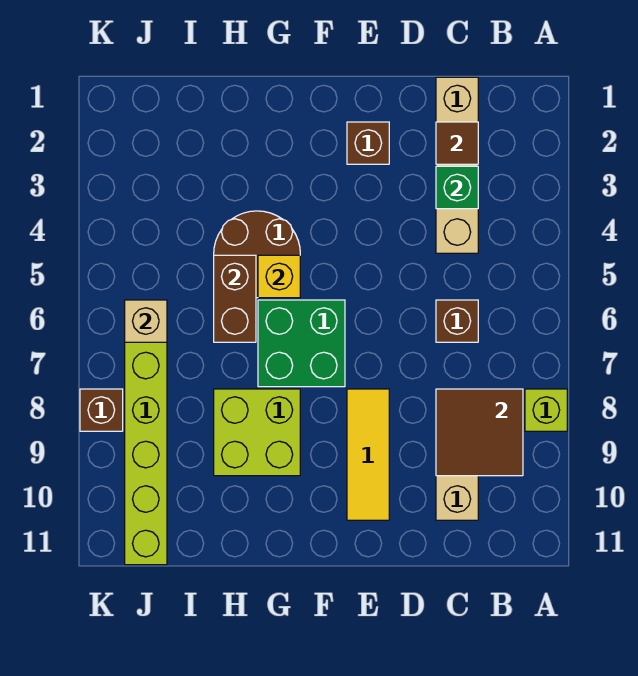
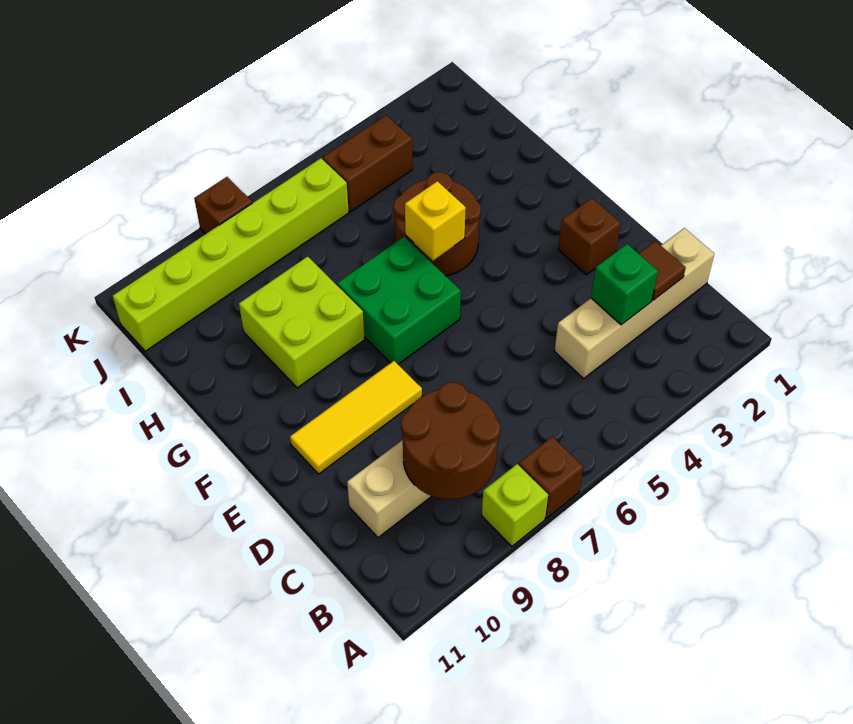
brown tile B8:C9 level 2 -> brown round brick B8:C9 level 2
brown brick C6 level 1 -> brown brick A7 level 1
brown brick H5:H6 level 2 -> brown brick J4:J5 level 1
tan brick J6 level 2 -> none

